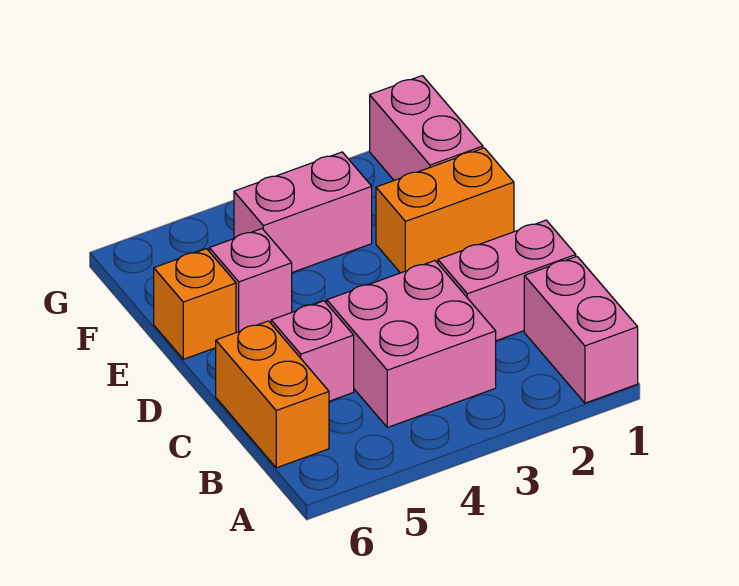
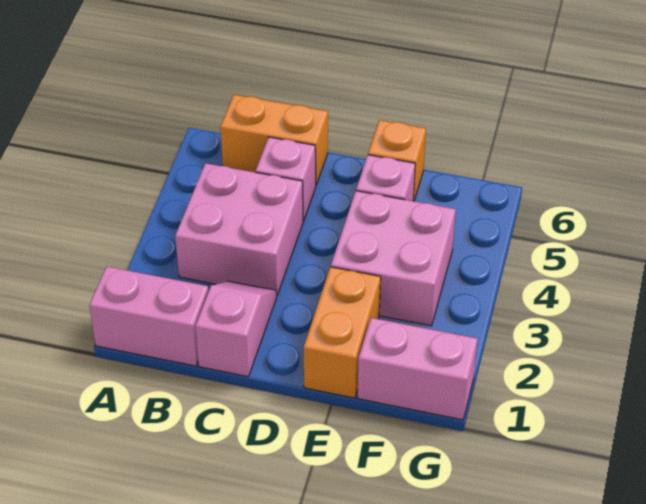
pink brick C1:C2 level 1 -> pink slope C1:C2 level 1 top 1
pink brick F3:F4 level 1 -> pink brick E3:F4 level 1

